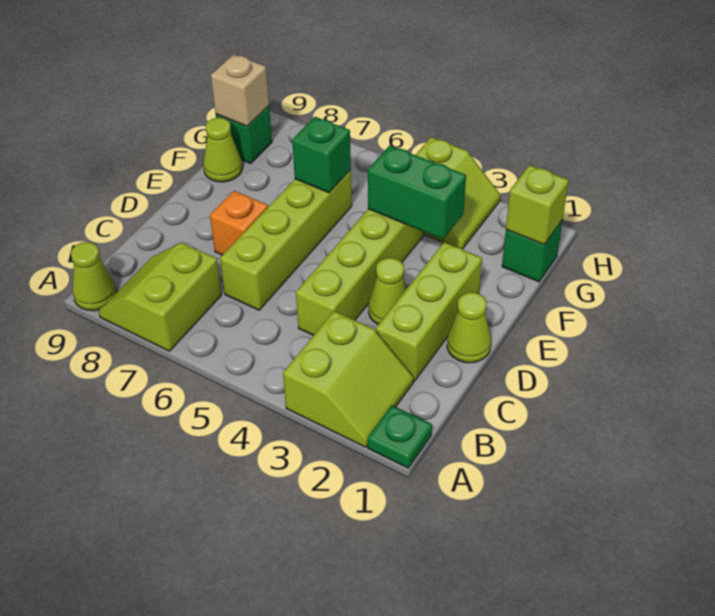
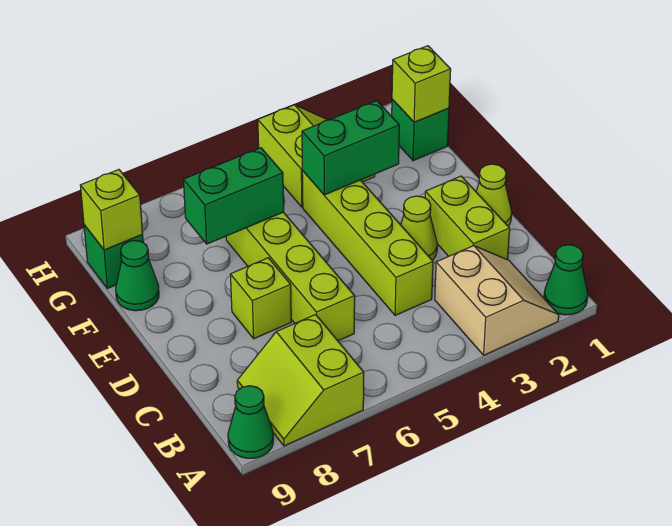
green plate A1 level 1 -> green cone A1 level 1
lime slope A2:B3 level 1 top 3 -> tan slope A2:B3 level 1 top 3
lime cone A9 level 1 -> green cone A9 level 1
lime brick C2:E2 level 1 -> lime brick C2:D2 level 1
orange brick D7 level 1 -> lime brick D7 level 1
green brick F6 level 2 -> green brick F6:F7 level 2
lime cone F9 level 1 -> green cone F9 level 1
tan brick G9 level 2 -> lime brick G9 level 2

